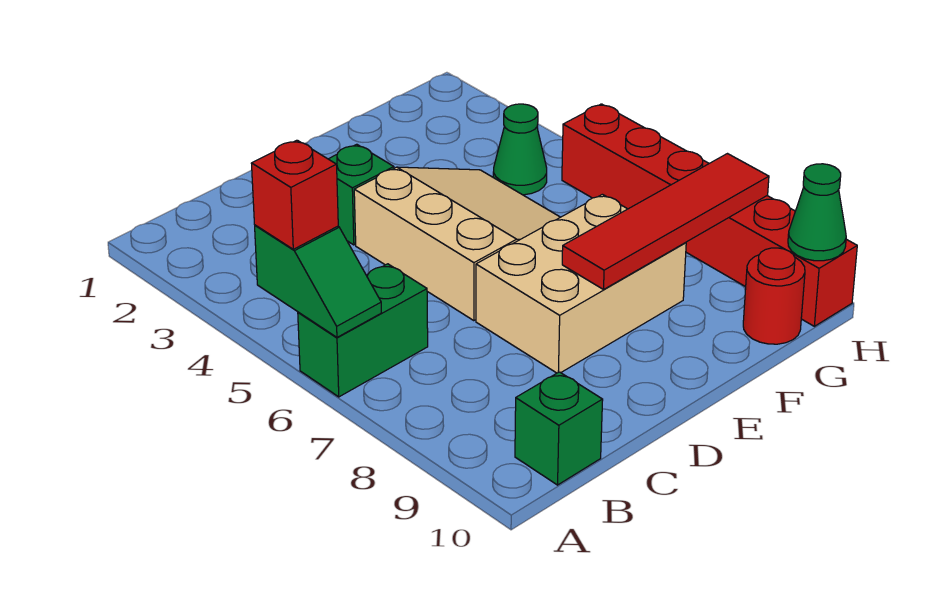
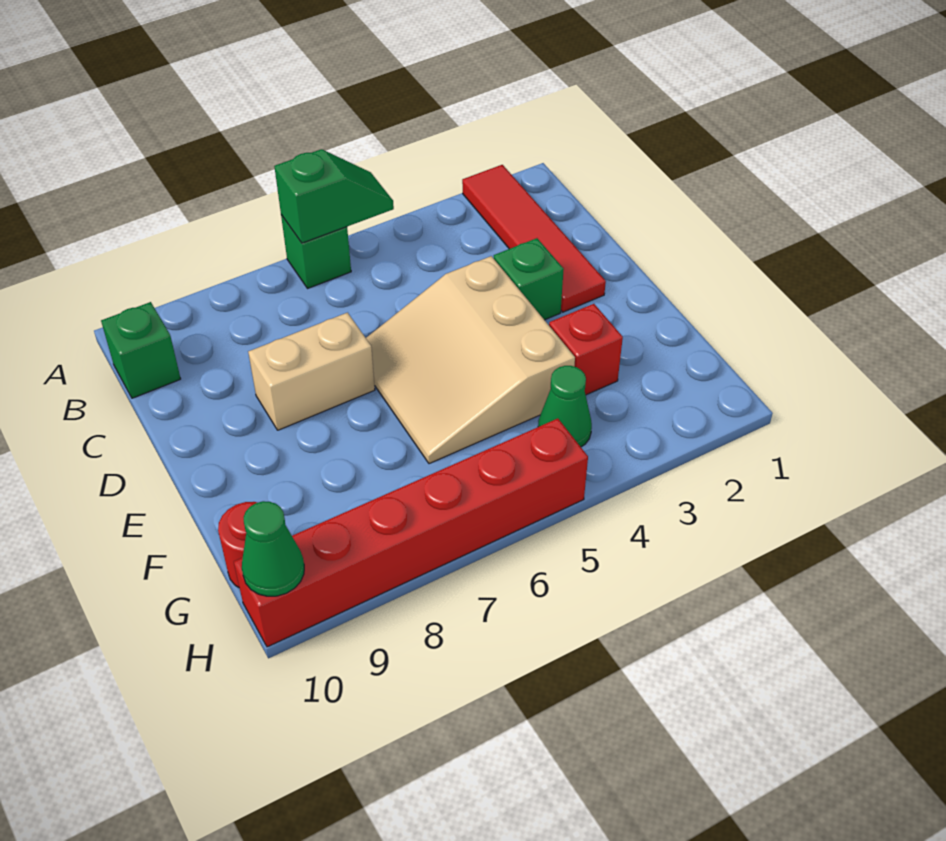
green slope A5:A6 level 2 top 5 -> green slope A5:A6 level 2 top 6
red brick A5 level 3 -> red brick F3 level 1
green brick A6:B6 level 1 -> green brick A6 level 1
tan slope D4:F6 level 1 top D -> tan slope D4:F6 level 1 top 4
tan brick D7:F8 level 1 -> tan brick D7:D8 level 1
red tile E8:H8 level 2 -> red tile A2:D2 level 1

